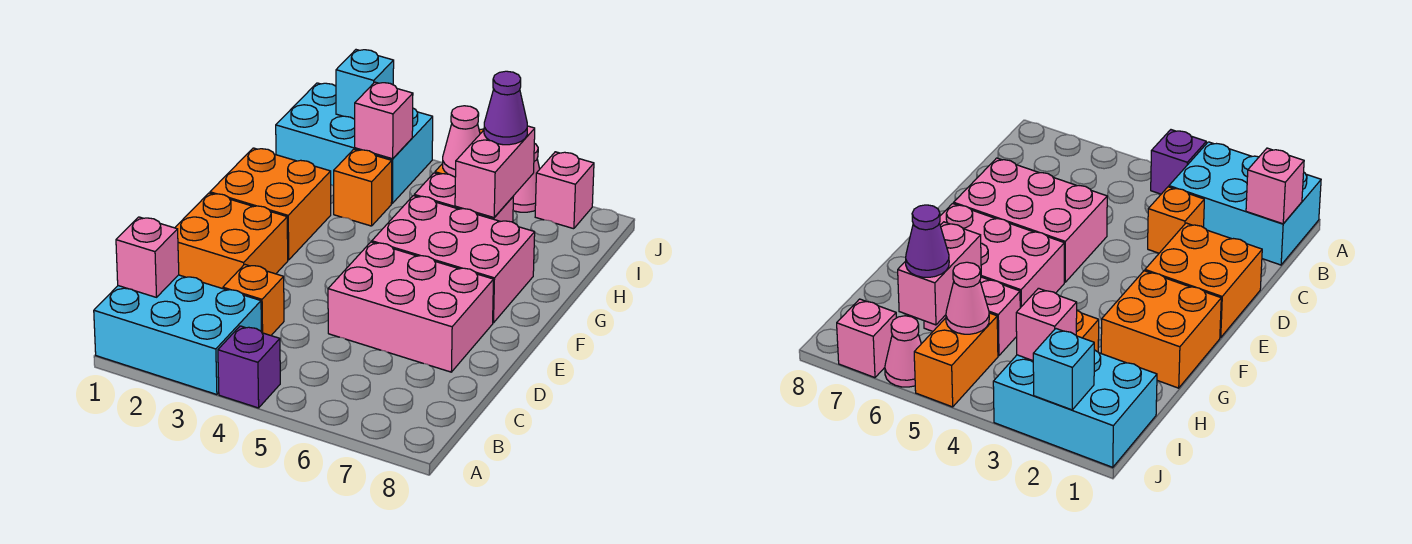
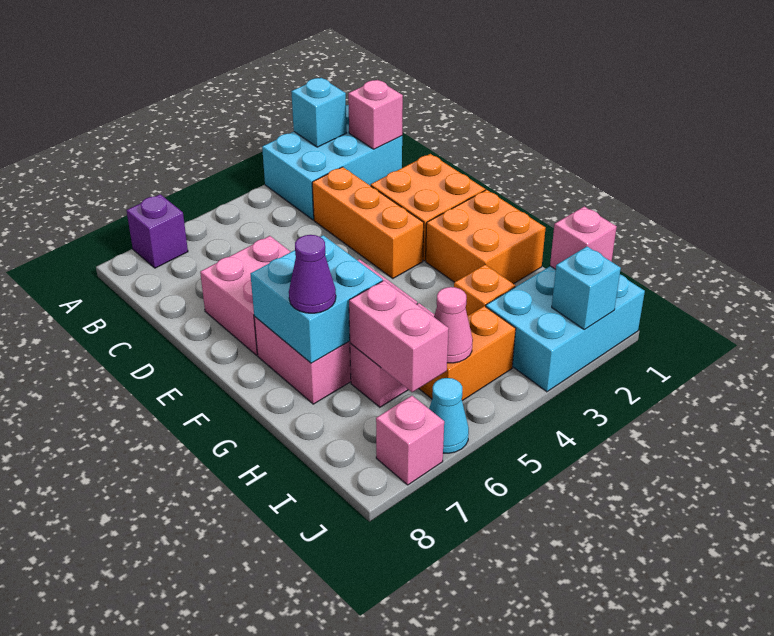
none -> cyan brick A2 level 2
purple brick A4 level 1 -> purple brick A7 level 1
orange brick C3 level 1 -> orange brick C3:E3 level 1
pink brick D5:E7 level 1 -> pink brick D6:E7 level 1
none -> cyan brick F6:G7 level 2
pink brick I3 level 2 -> pink brick I1 level 2
orange brick I5:J5 level 1 -> orange brick I4:I5 level 1
purple cone I6 level 3 -> purple cone G7 level 3
pink cone J6 level 1 -> cyan cone J6 level 1

